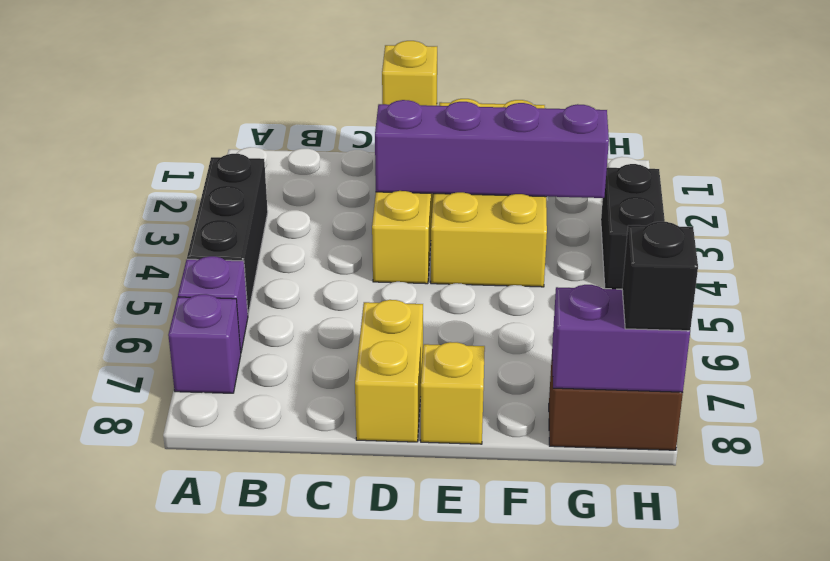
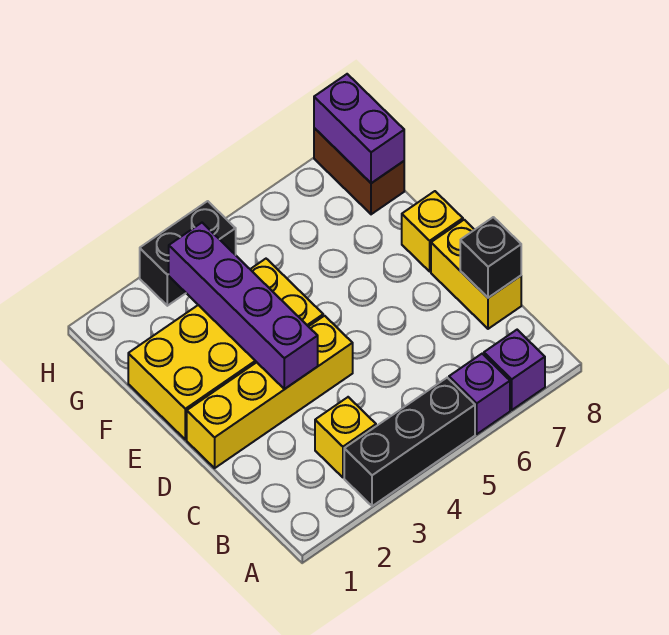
yellow brick D1 level 2 -> yellow brick B3 level 1
yellow brick D7:D8 level 1 -> yellow brick C8:D8 level 1
black brick H8 level 3 -> black brick C8 level 2

